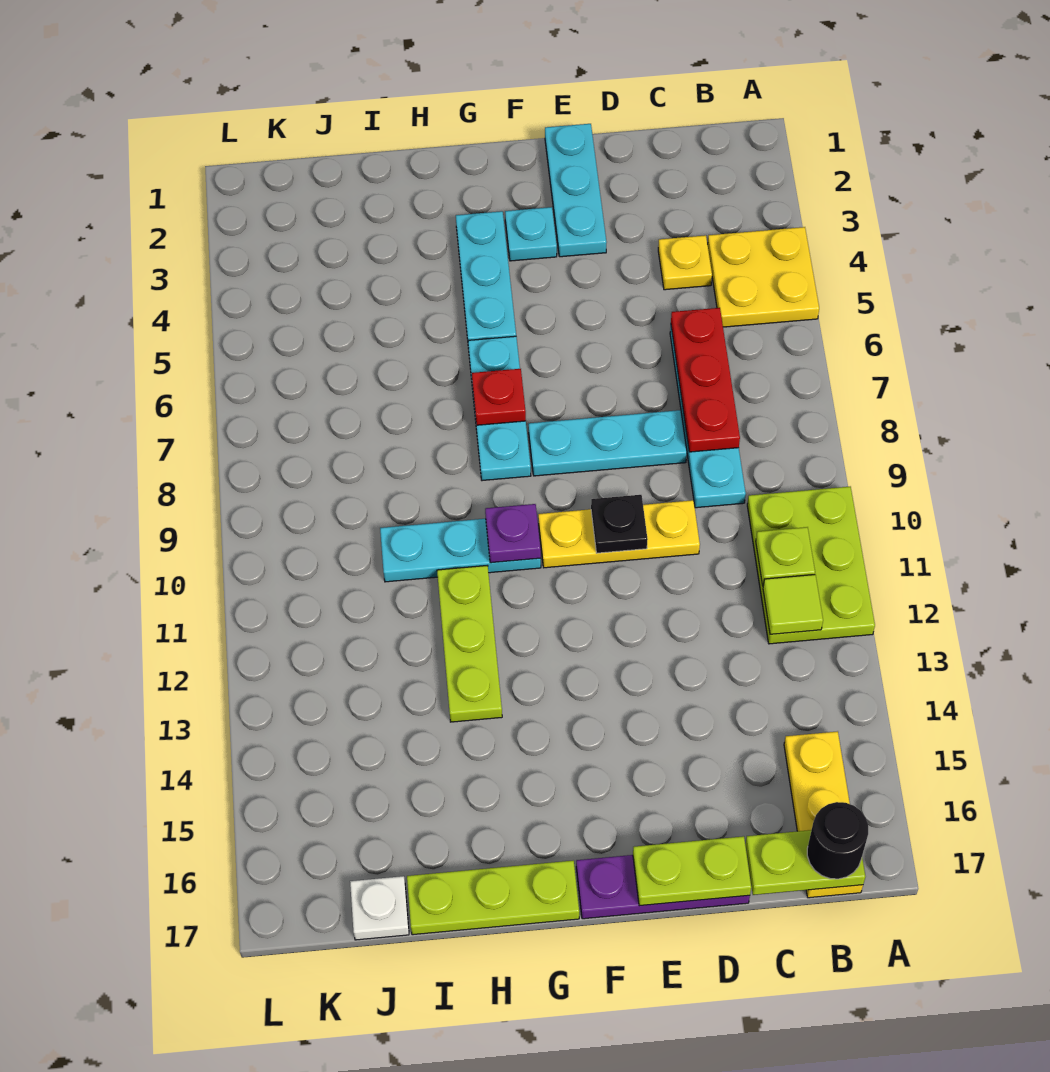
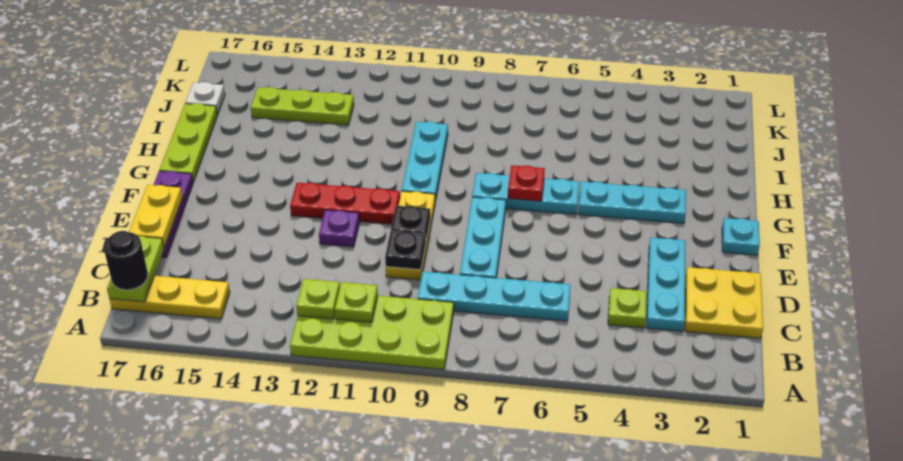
yellow plate A4:B5 level 1 -> yellow plate C1:D2 level 1
lime plate A10:B12 level 1 -> lime plate A9:B12 level 1
lime tile B12 level 2 -> lime plate B12 level 2
yellow plate C4 level 1 -> lime plate C4 level 1
red plate C6:C8 level 2 -> red plate F11:F13 level 1
none -> black plate D10 level 2
lime plate D17:E17 level 2 -> yellow plate D17:E17 level 2
cyan plate E1:E3 level 1 -> cyan plate C3:E3 level 1
cyan plate F3 level 1 -> cyan plate F1 level 1
purple plate G10 level 2 -> purple plate E12 level 1
lime plate H11:H13 level 1 -> lime plate J13:J15 level 1

